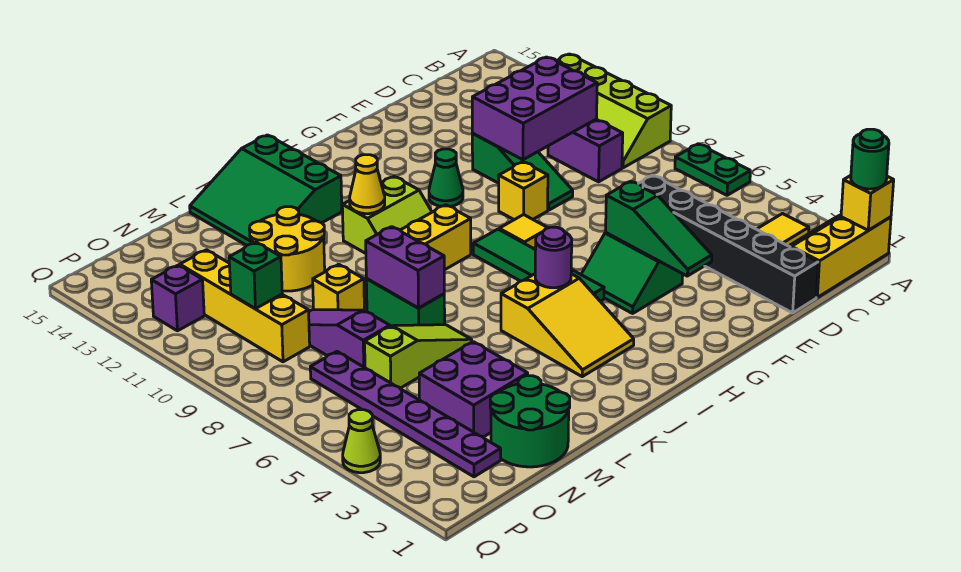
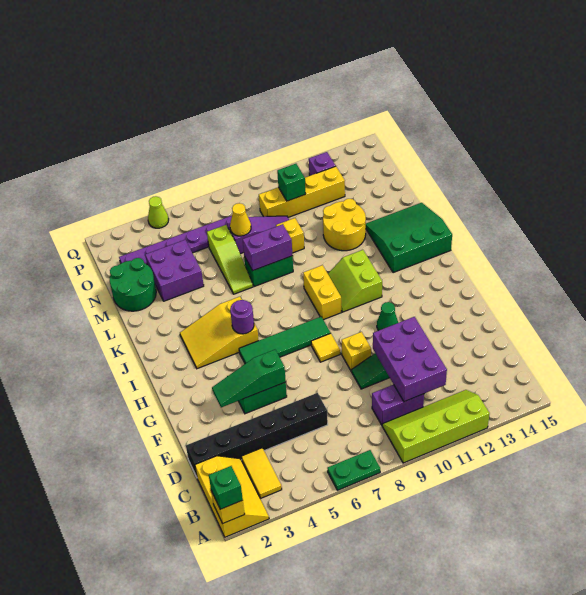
green round brick A1 level 3 -> green brick A1 level 3
yellow cone J11 level 2 -> yellow cone N7 level 2

